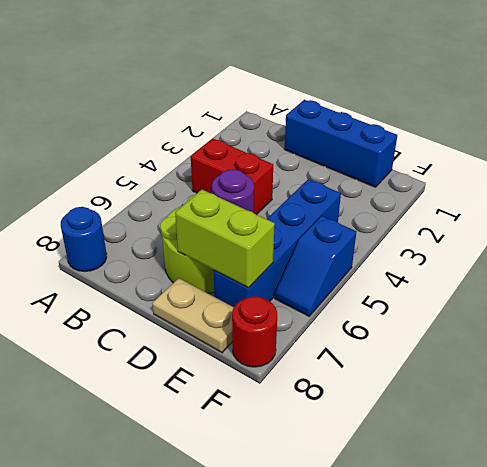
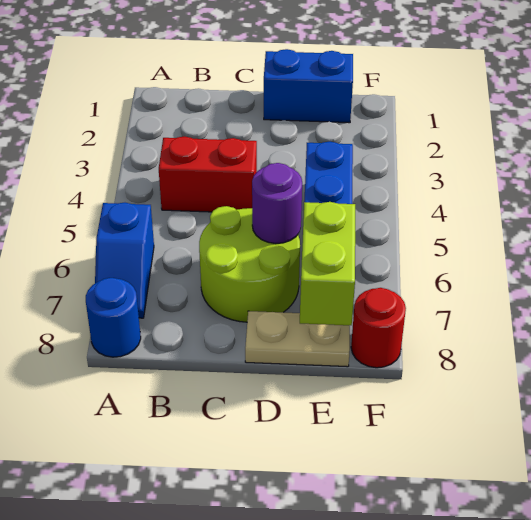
blue brick C1:E1 level 1 -> blue brick D1:E1 level 1
lime brick D7:E7 level 2 -> lime brick E7:E8 level 2
blue slope F5:F6 level 1 top 5 -> blue slope A6:A7 level 1 top 6

